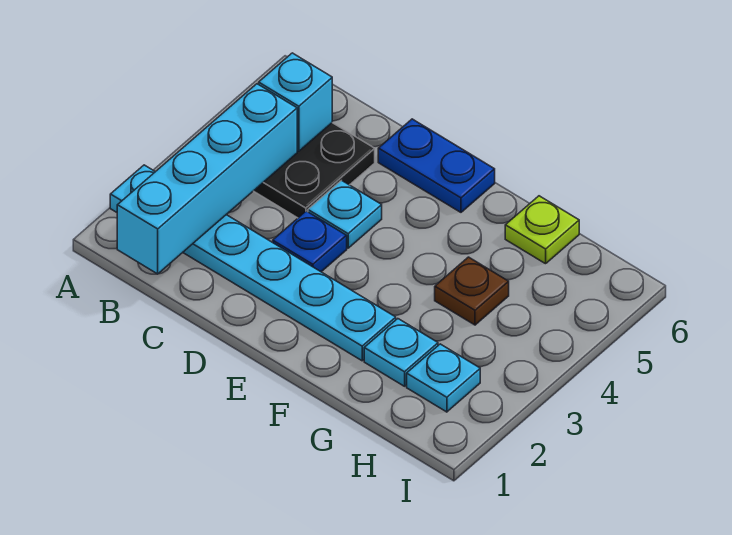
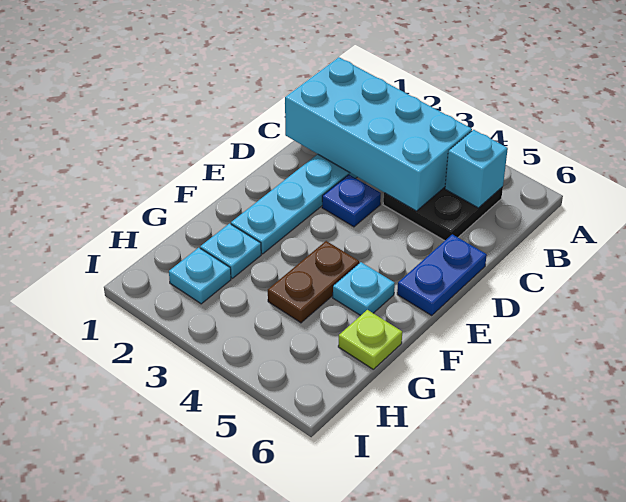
cyan brick B1:B4 level 2 -> cyan brick B1:C4 level 2
cyan plate D4 level 1 -> cyan plate F5 level 1
brown plate G4 level 1 -> brown plate F4:G4 level 1

